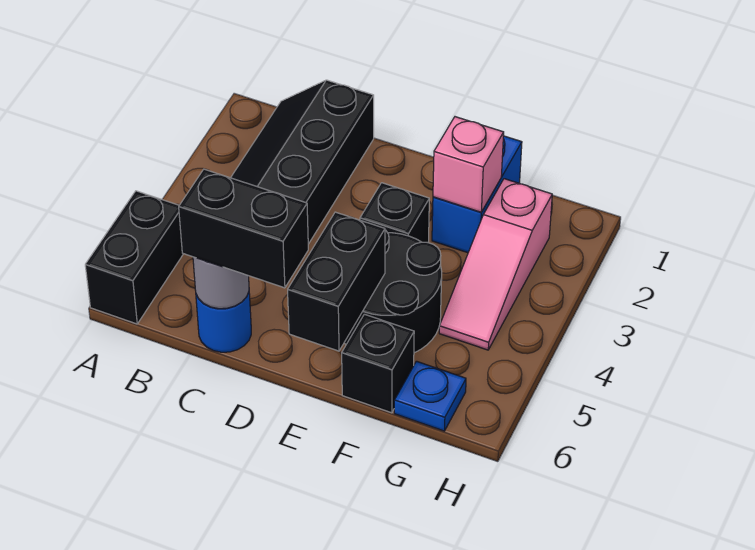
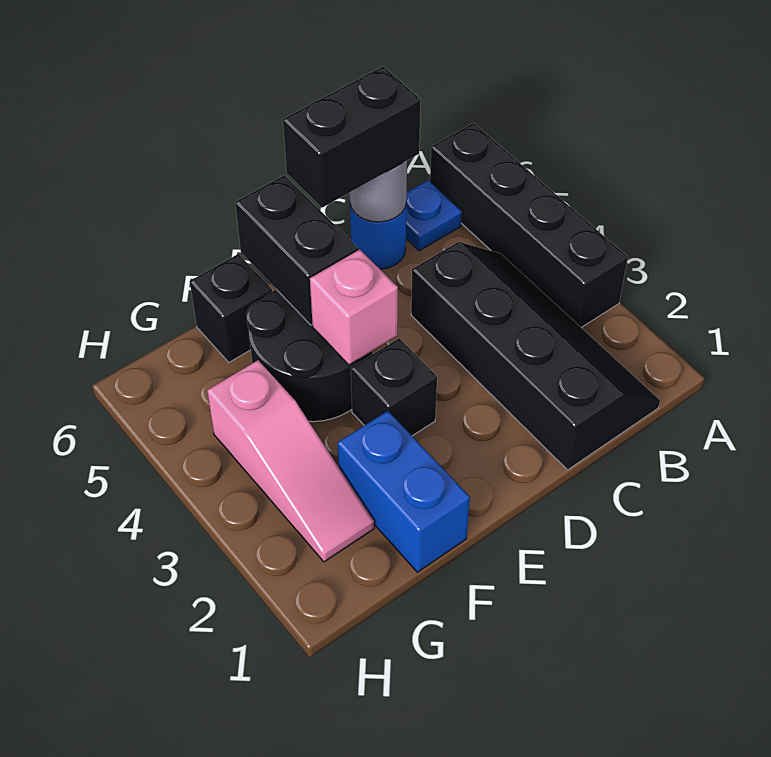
black brick A5:A6 level 1 -> black brick A3:A6 level 1
pink brick F2 level 2 -> pink brick E4 level 2
pink slope G2:G4 level 1 top 2 -> pink slope G2:G4 level 1 top 4
blue plate G6 level 1 -> blue plate B6 level 1

